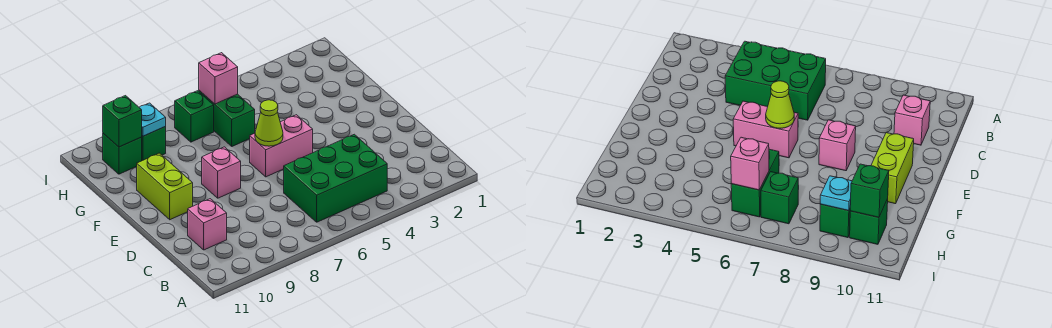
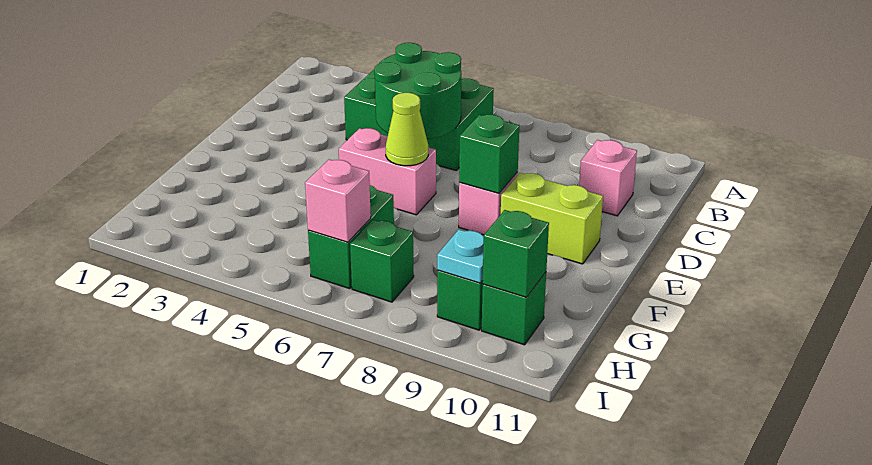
none -> green round brick C5:D6 level 2
none -> green brick E8 level 2
lime brick E10:F10 level 1 -> lime brick E9:E10 level 1

